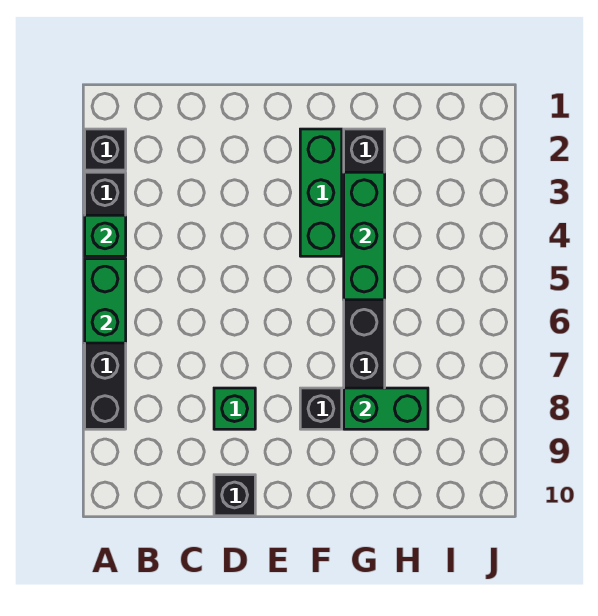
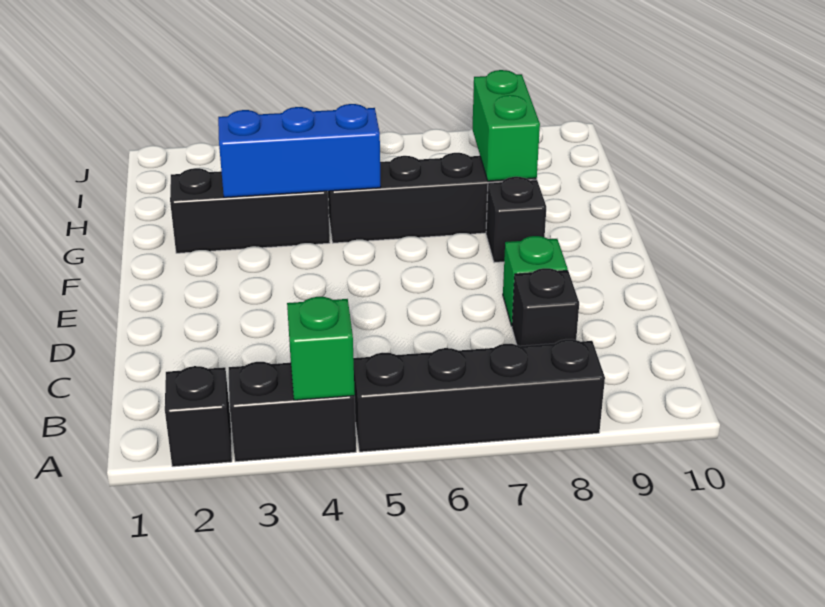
green brick A5:A6 level 2 -> none
black brick D10 level 1 -> black brick C8 level 1
green brick F2:F4 level 1 -> none
green brick G3:G5 level 2 -> blue brick G3:G5 level 2

